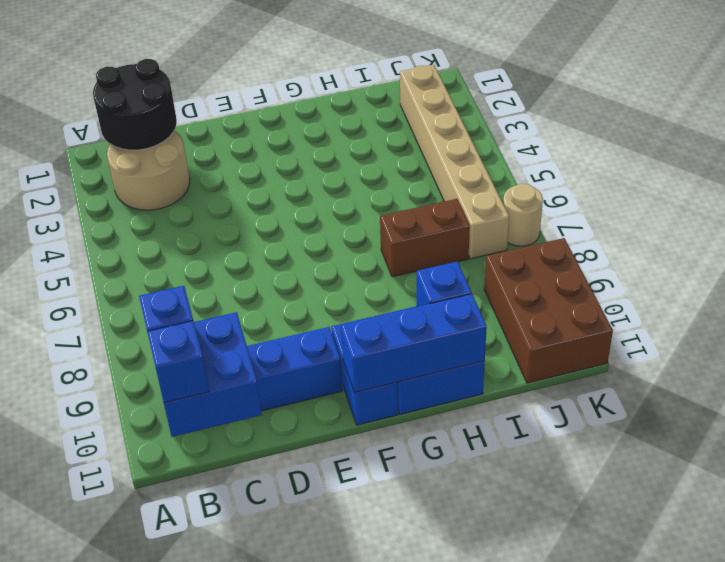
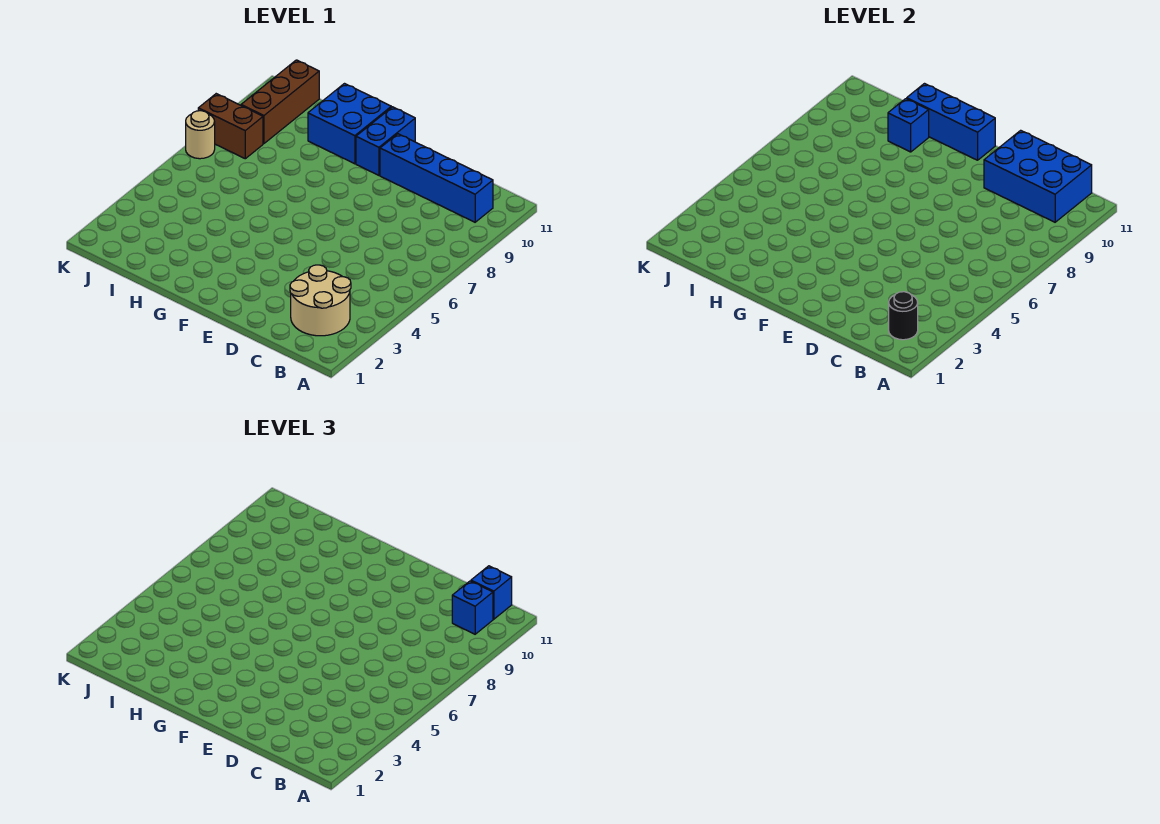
black round brick B1:C2 level 2 -> black round brick B2 level 2
blue brick B10:C11 level 2 -> blue brick B10:D11 level 2
brown brick H7:I7 level 1 -> brown brick J8:K8 level 1
tan brick J2:J7 level 1 -> none
brown brick J9:K11 level 1 -> brown brick J9:J11 level 1

